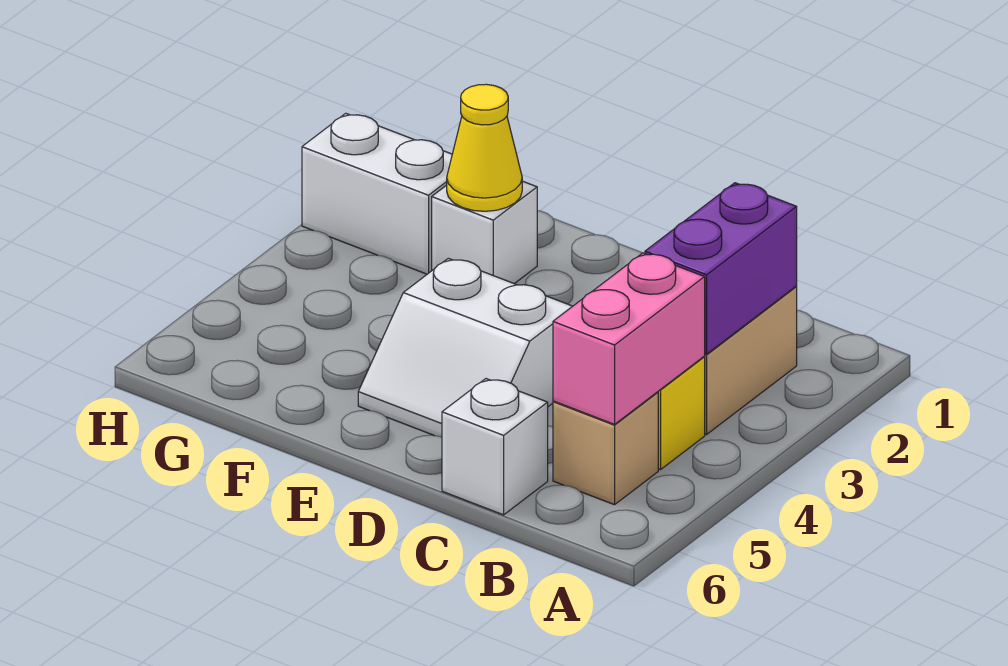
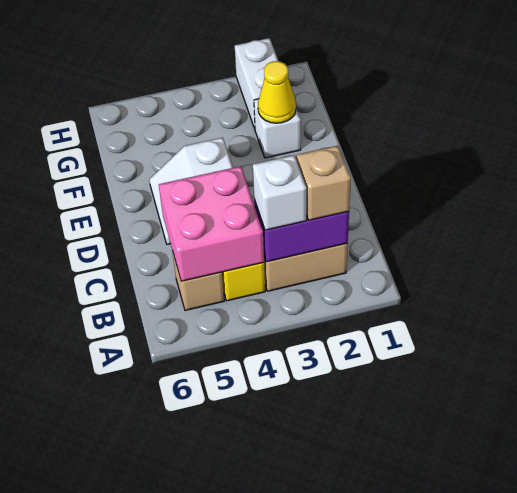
none -> tan brick B2 level 3
pink brick B4:B5 level 2 -> pink brick B4:C5 level 2
white brick C6 level 1 -> white brick B3 level 3

